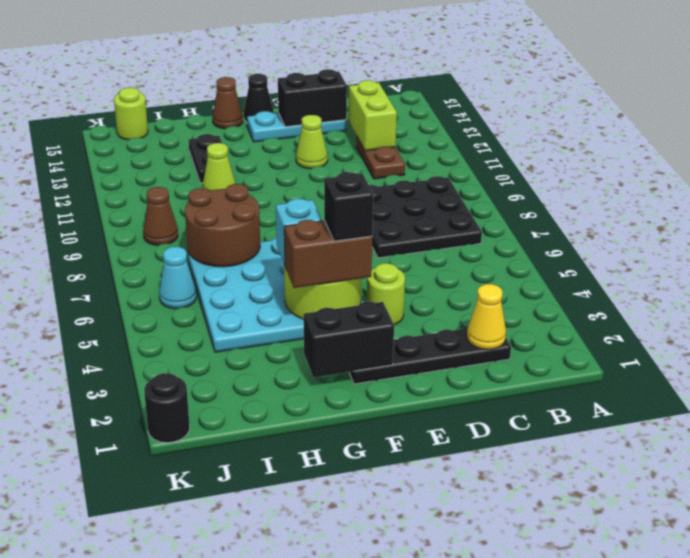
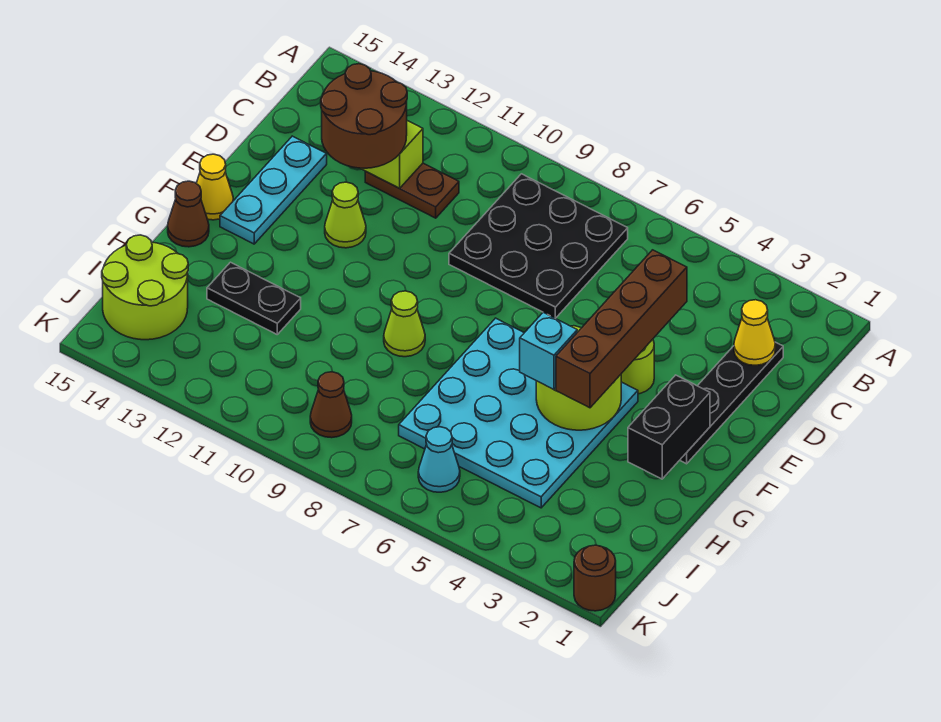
black brick D14:E14 level 2 -> none
brown brick F4:G4 level 3 -> brown brick D4:G4 level 3
black brick F4 level 4 -> none
black cone F15 level 1 -> yellow cone F15 level 1
brown round brick H7:I8 level 2 -> brown round brick C12:D13 level 3
lime cone H11 level 1 -> lime cone G9 level 1
lime round brick J15 level 1 -> lime round brick I14:J15 level 1
black round brick K1 level 1 -> brown round brick K1 level 1

